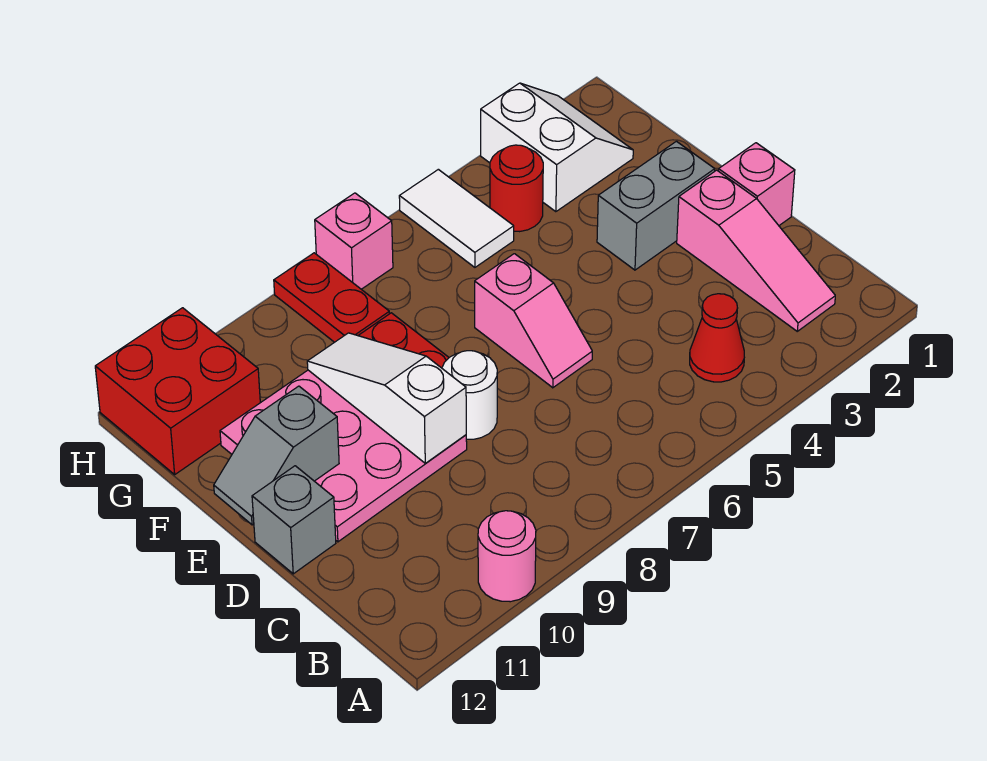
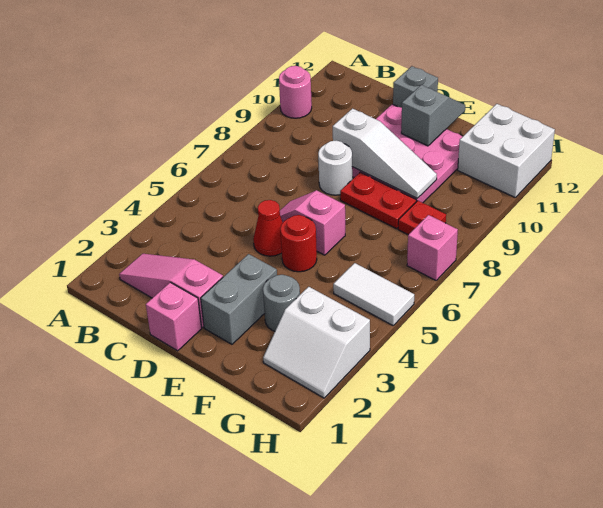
red cone B4 level 1 -> red cone D5 level 1
none -> grey round brick F3 level 1
red round brick G4 level 1 -> red round brick E5 level 1
red plate G8:H8 level 1 -> red plate G8 level 1
red brick G11:H12 level 1 -> white brick G11:H12 level 1

